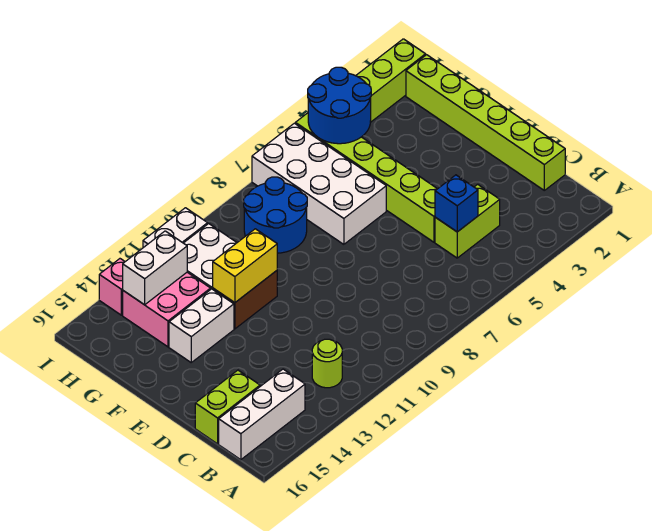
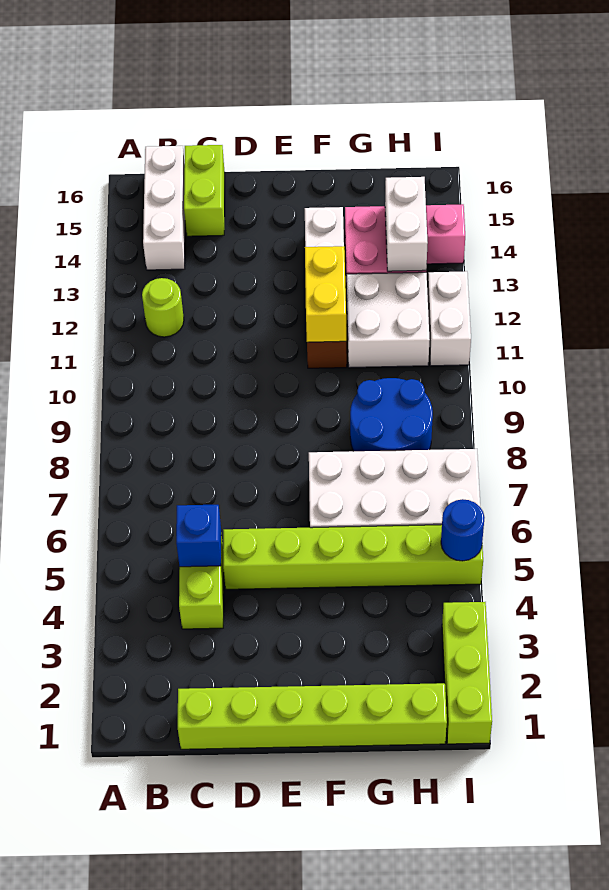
blue round brick H4:I5 level 2 -> blue round brick I5 level 2

